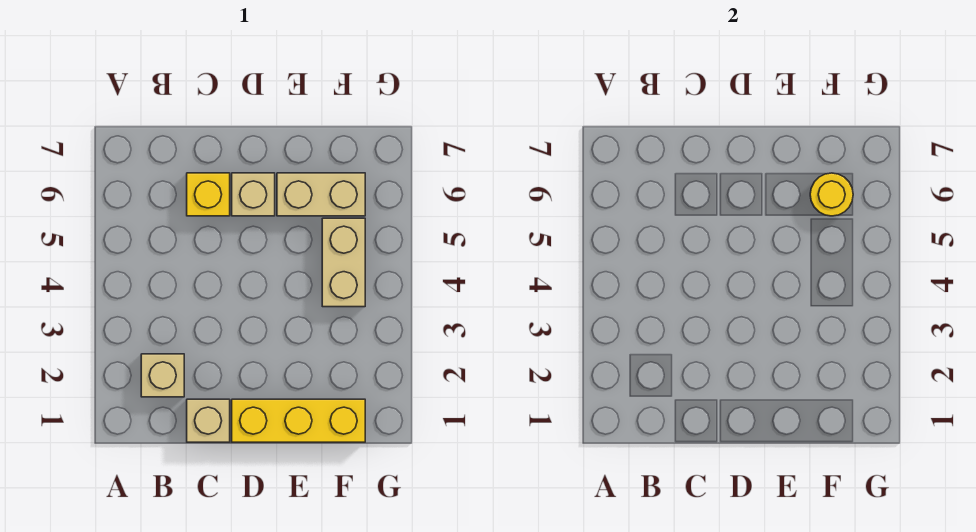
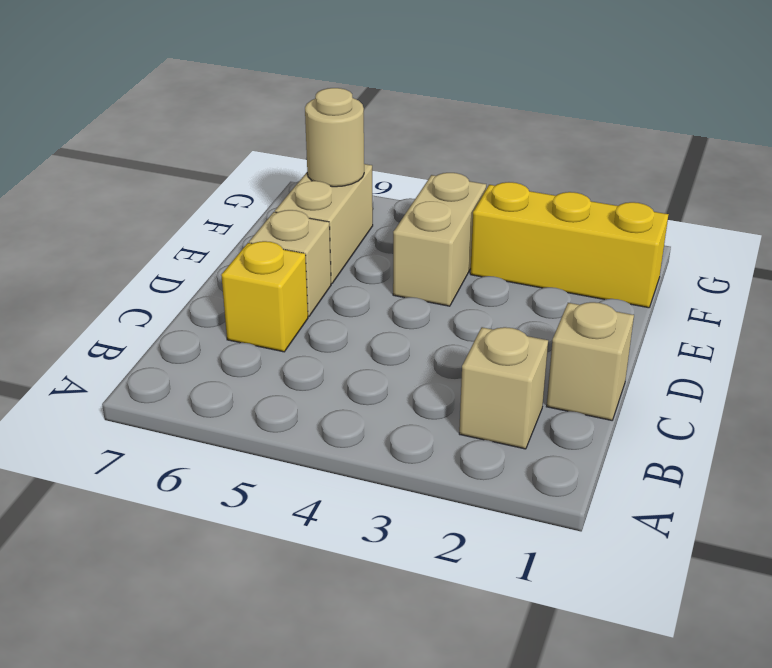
yellow brick D1:F1 level 1 -> yellow brick F1:F3 level 1
tan brick F4:F5 level 1 -> tan brick E4:F4 level 1
yellow round brick F6 level 2 -> tan round brick F6 level 2

